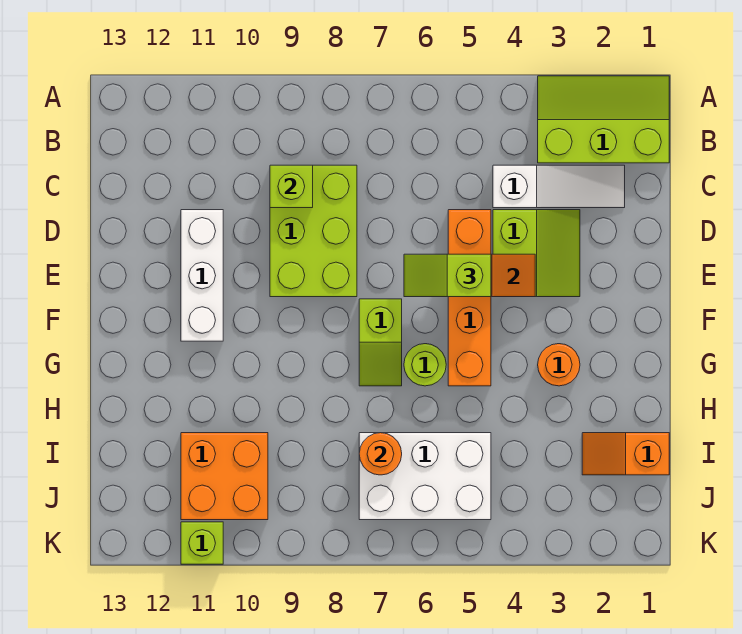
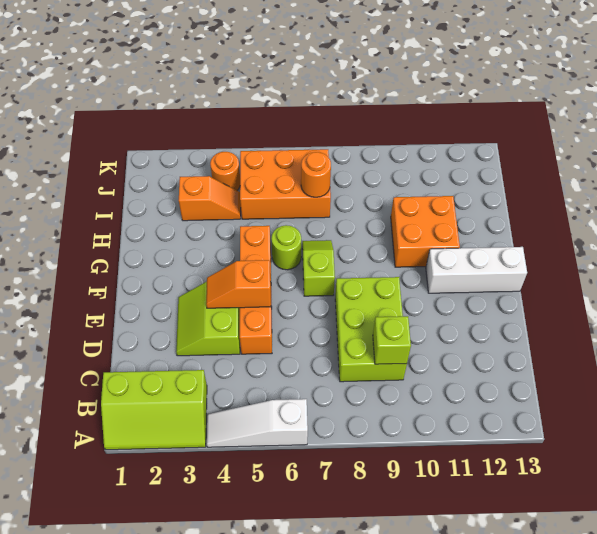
white slope C2:C4 level 1 top 4 -> white slope A4:A6 level 1 top 6
white brick D11:F11 level 1 -> white brick F11:F13 level 1
lime slope E5:E6 level 3 top 5 -> none
orange round brick G3 level 1 -> orange round brick J4 level 1
orange slope I1:I2 level 1 top 1 -> orange slope I3:I4 level 1 top 3
white brick I5:J7 level 1 -> orange brick I5:J7 level 1
orange brick I10:J11 level 1 -> orange brick G10:H11 level 1
lime brick K11 level 1 -> none

